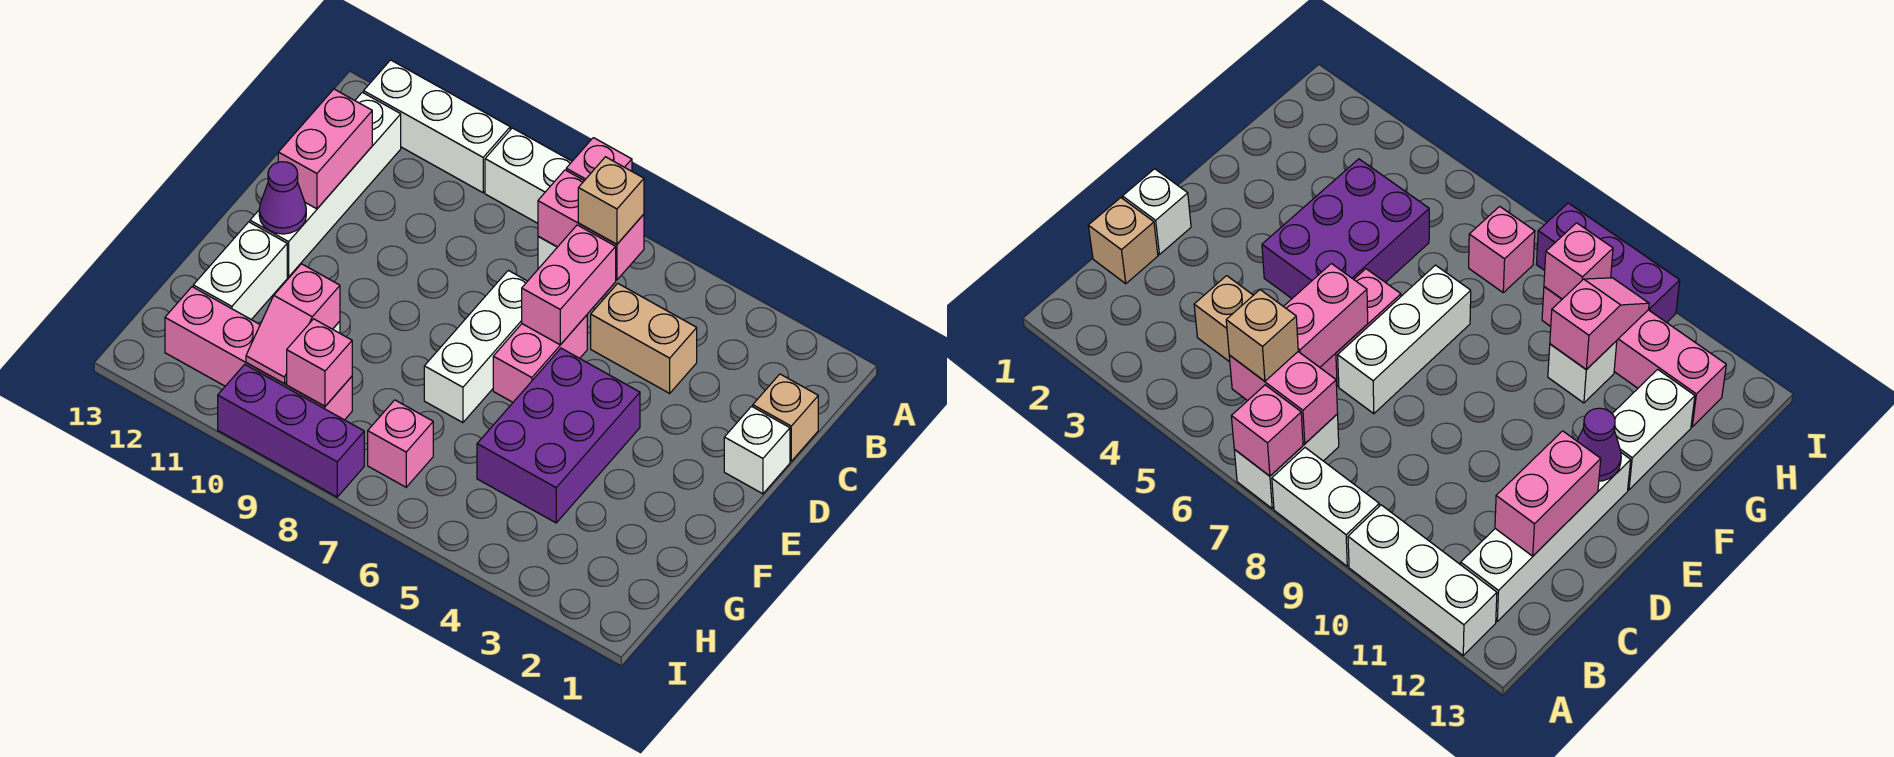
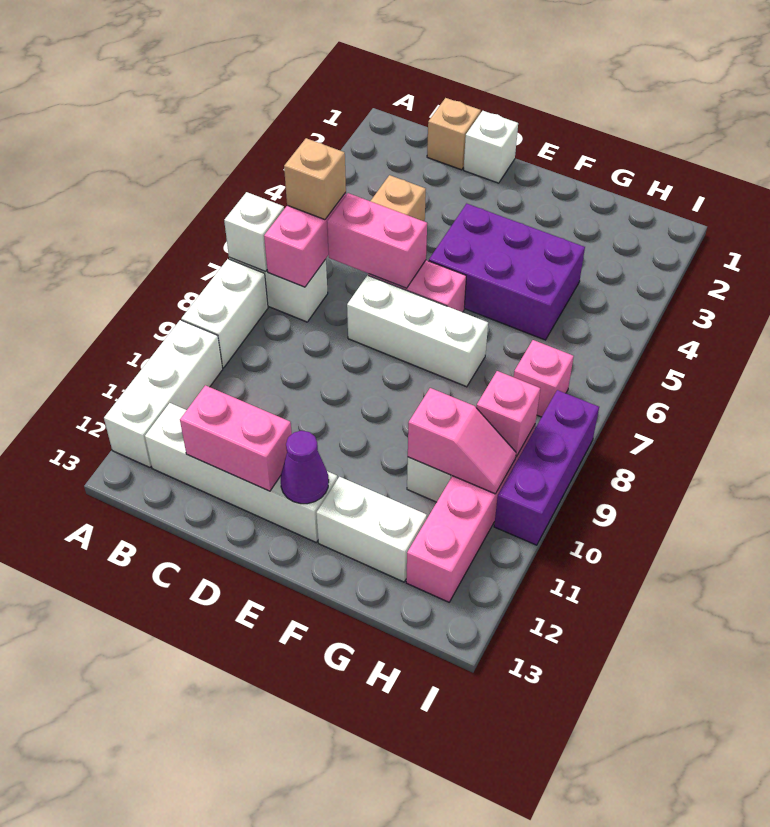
pink brick A7 level 2 -> white brick A7 level 2

